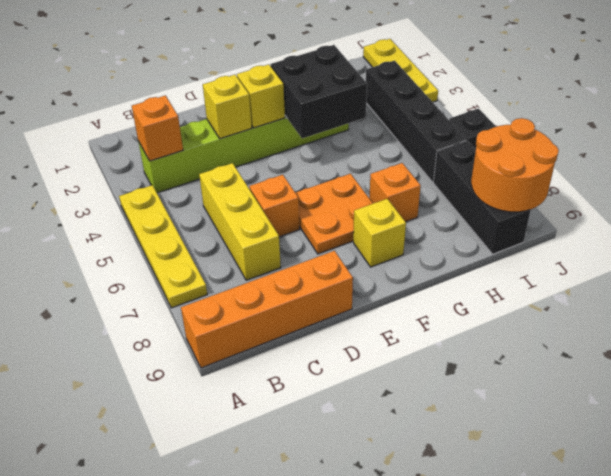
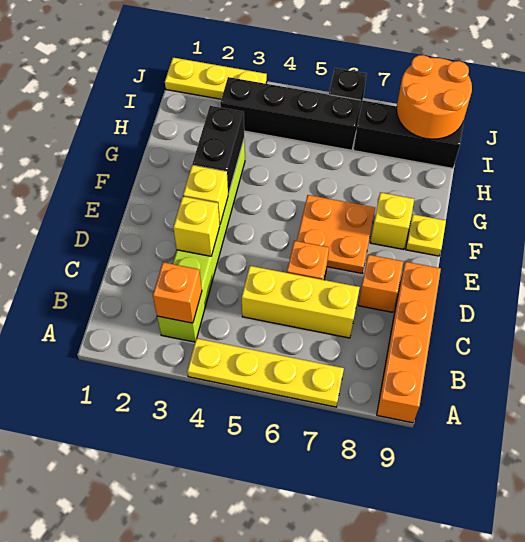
black brick F3:G4 level 2 -> black brick F3:G3 level 2
none -> yellow plate F9 level 1
orange brick G7 level 1 -> orange brick D8 level 1

